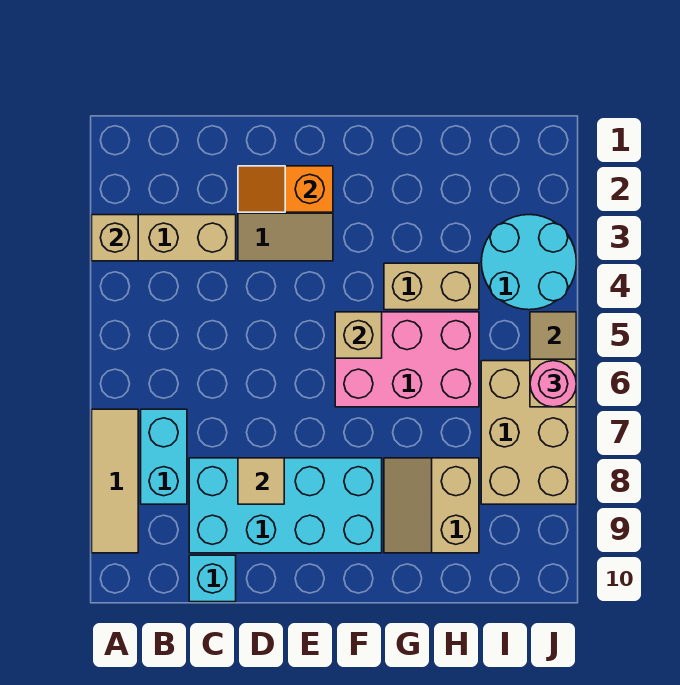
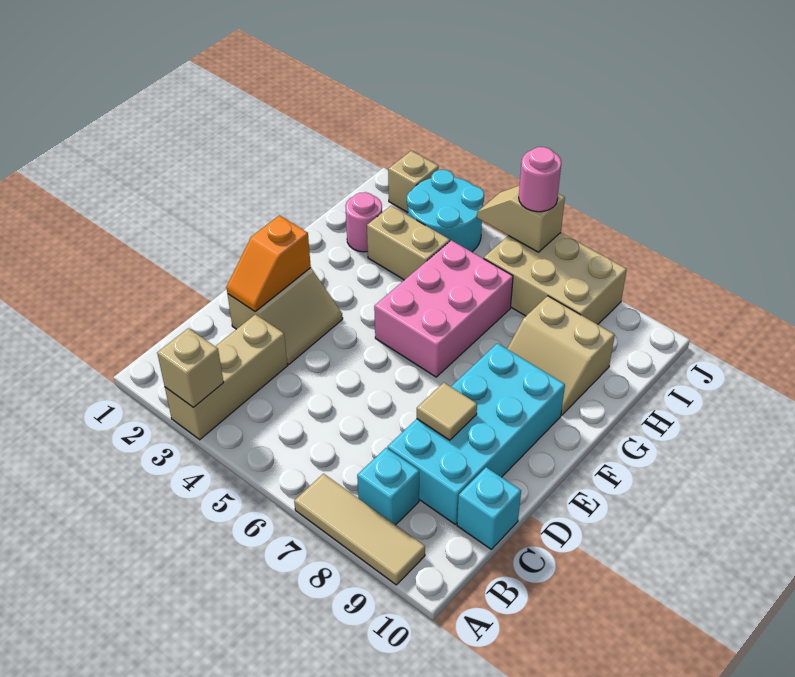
cyan brick B7:B8 level 1 -> cyan brick B8 level 1
tan brick F5 level 2 -> tan brick J2 level 1
tan brick G4:H4 level 1 -> tan brick H3:H4 level 1
none -> pink round brick H2 level 1

